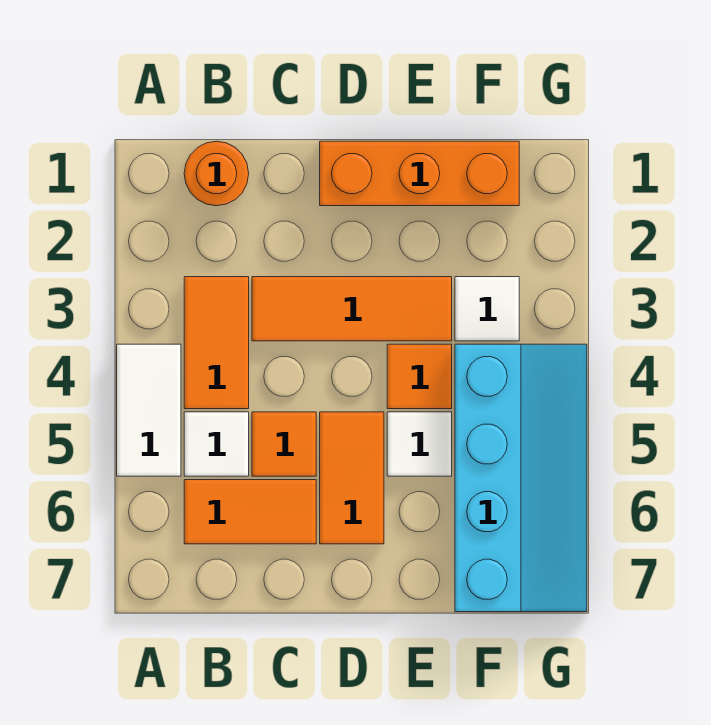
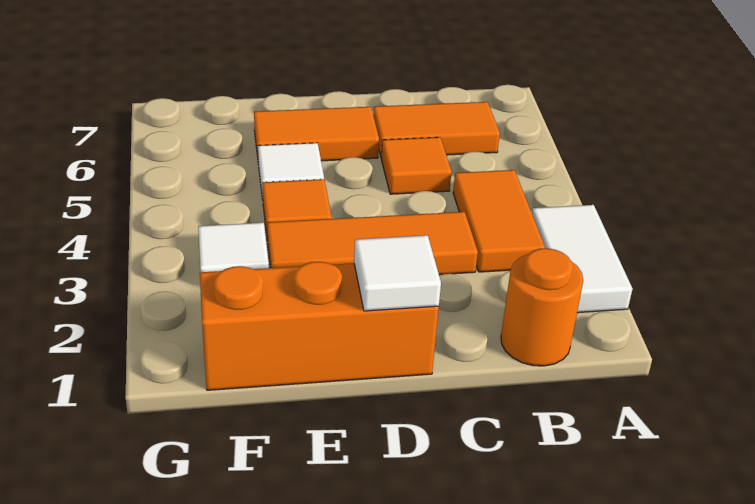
white tile A4:A5 level 1 -> white tile A2:A3 level 1
white tile B5 level 1 -> white tile D1 level 2
orange tile D5:D6 level 1 -> orange tile D6:E6 level 1
cyan slope F4:G7 level 1 top F -> none

